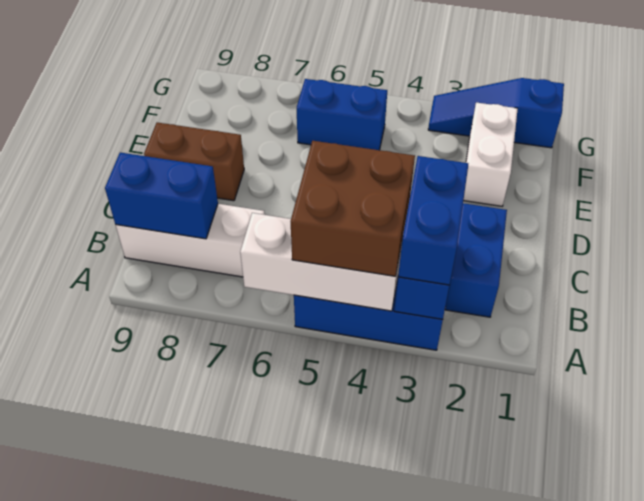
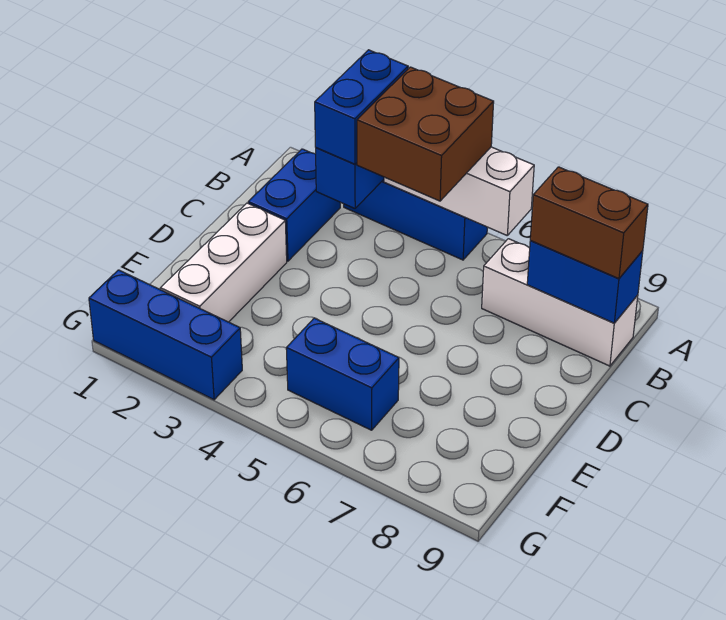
brown brick D8:D9 level 1 -> brown brick B8:B9 level 3
white brick E2:F2 level 1 -> white brick D2:F2 level 1
blue slope G1:G3 level 1 top 1 -> blue brick G1:G3 level 1

